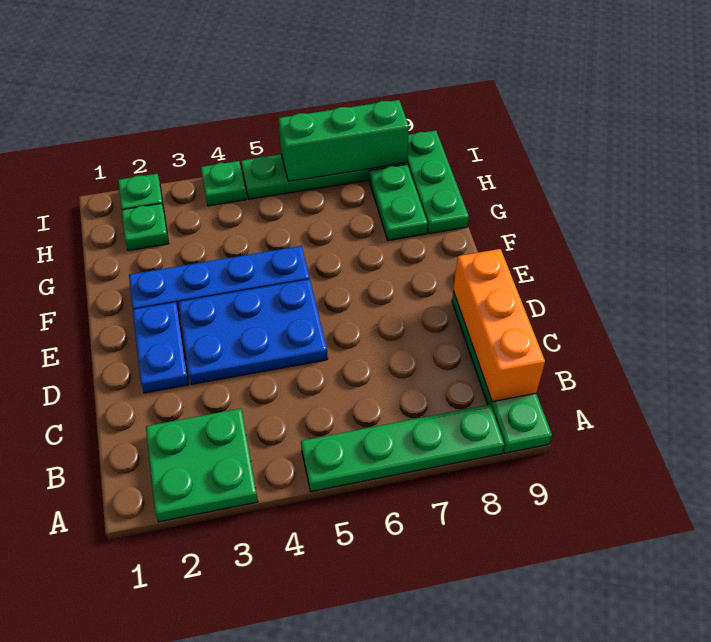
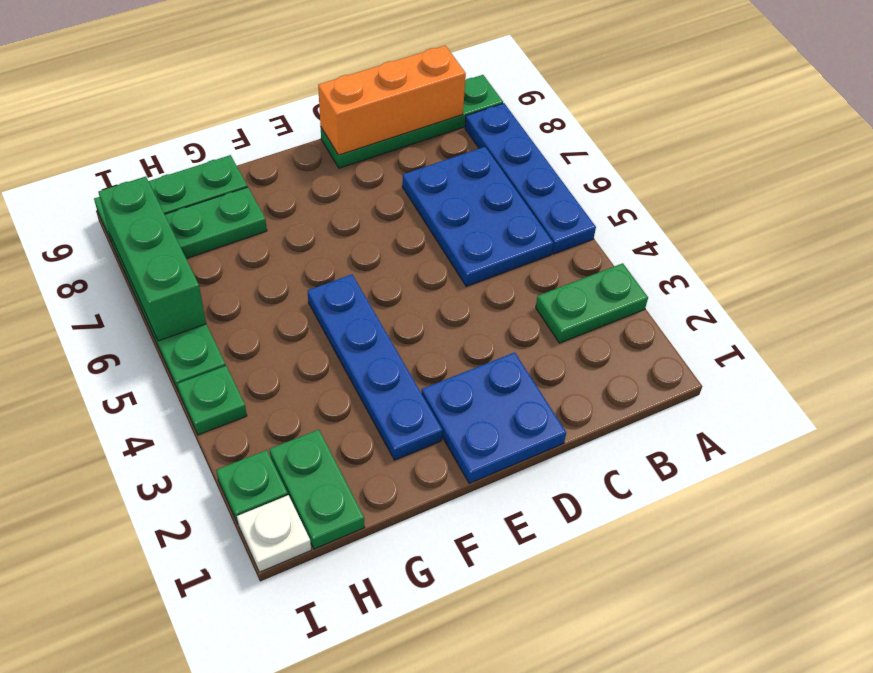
green plate A2:B3 level 1 -> green plate A3:B3 level 1
green plate A5:A8 level 1 -> blue plate A5:A8 level 1
blue plate D2:E2 level 1 -> blue plate D1:E2 level 1
blue plate D3:E5 level 1 -> blue plate B5:C7 level 1
green plate H2 level 1 -> green plate H1:H2 level 1
none -> white plate I1 level 1

